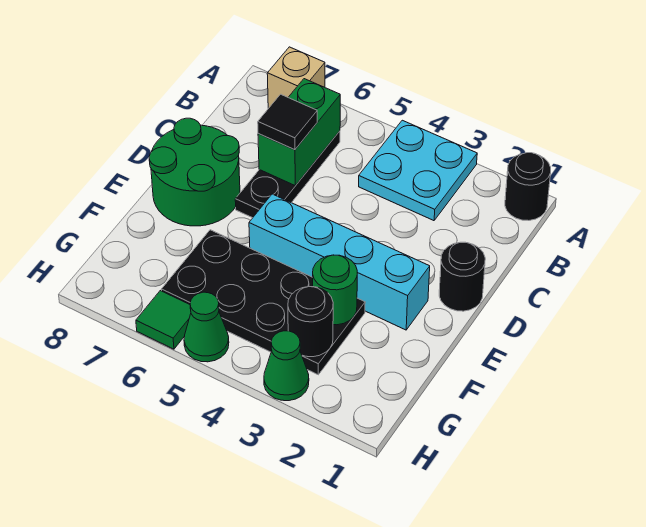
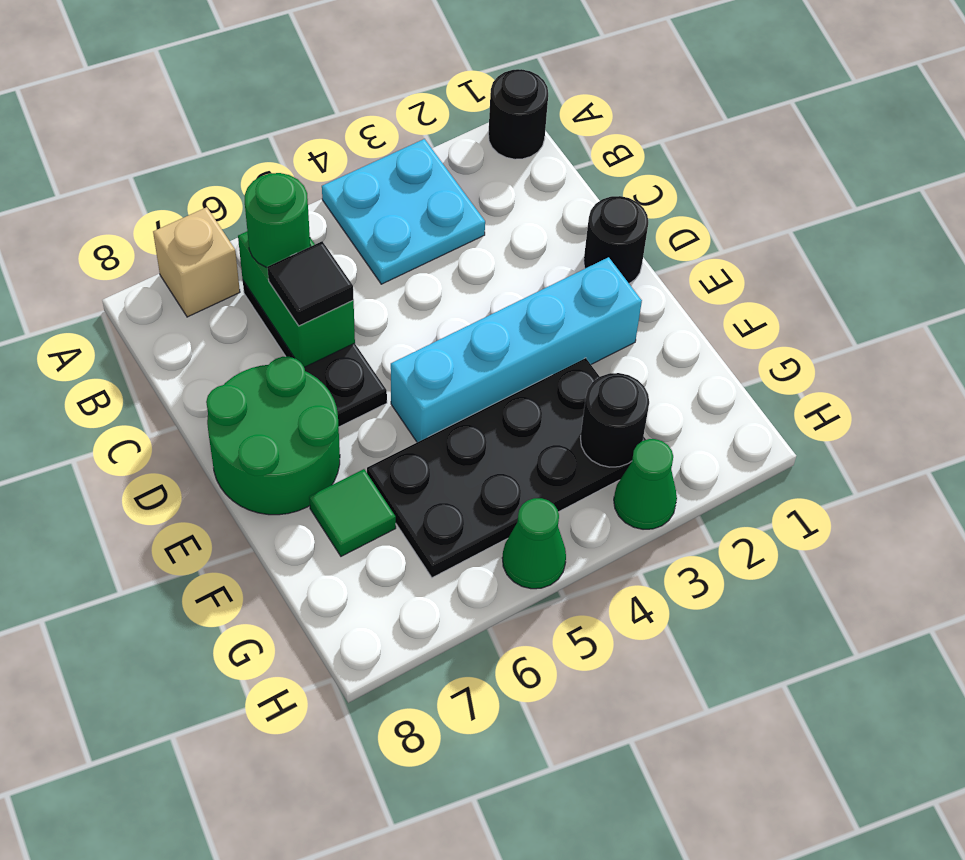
green round brick F3 level 2 -> green round brick B6 level 3
green tile H6 level 1 -> green tile F7 level 1

